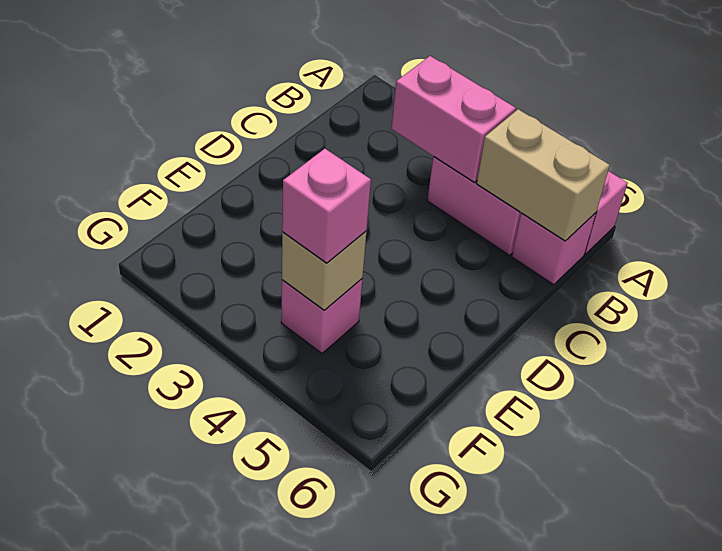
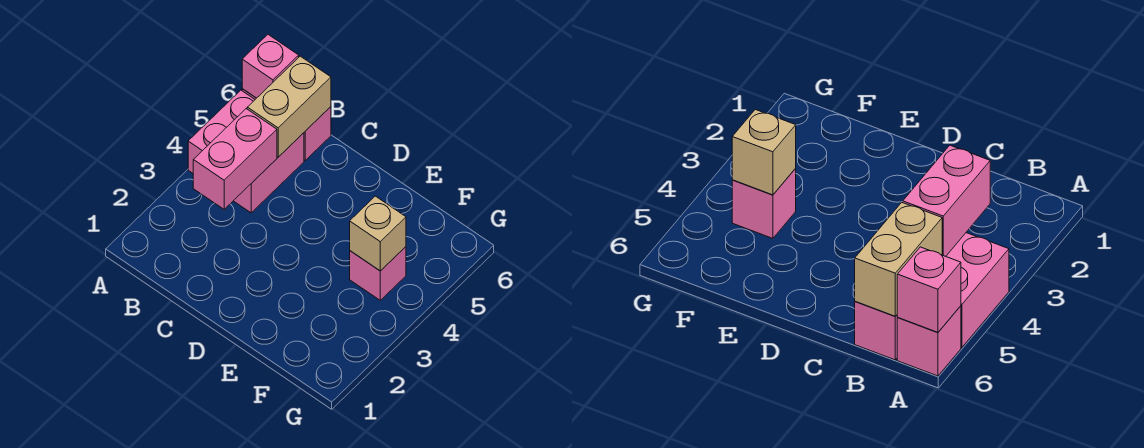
pink brick F4 level 3 -> pink brick A6 level 2

